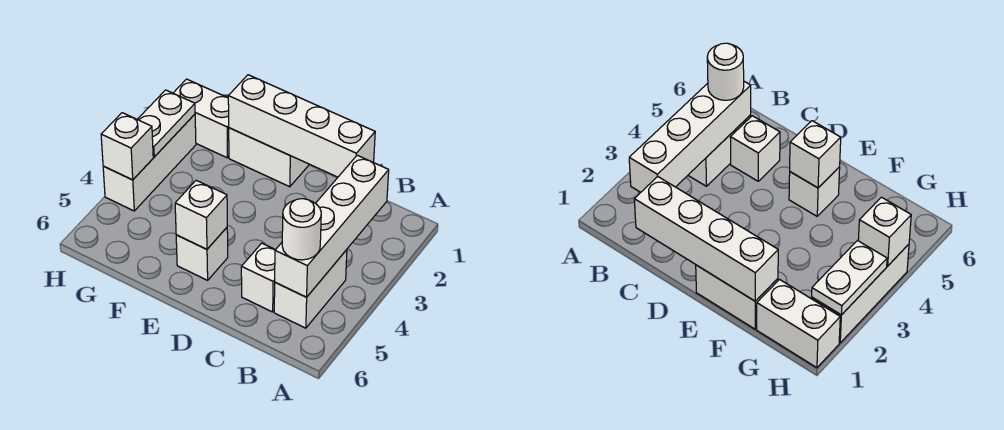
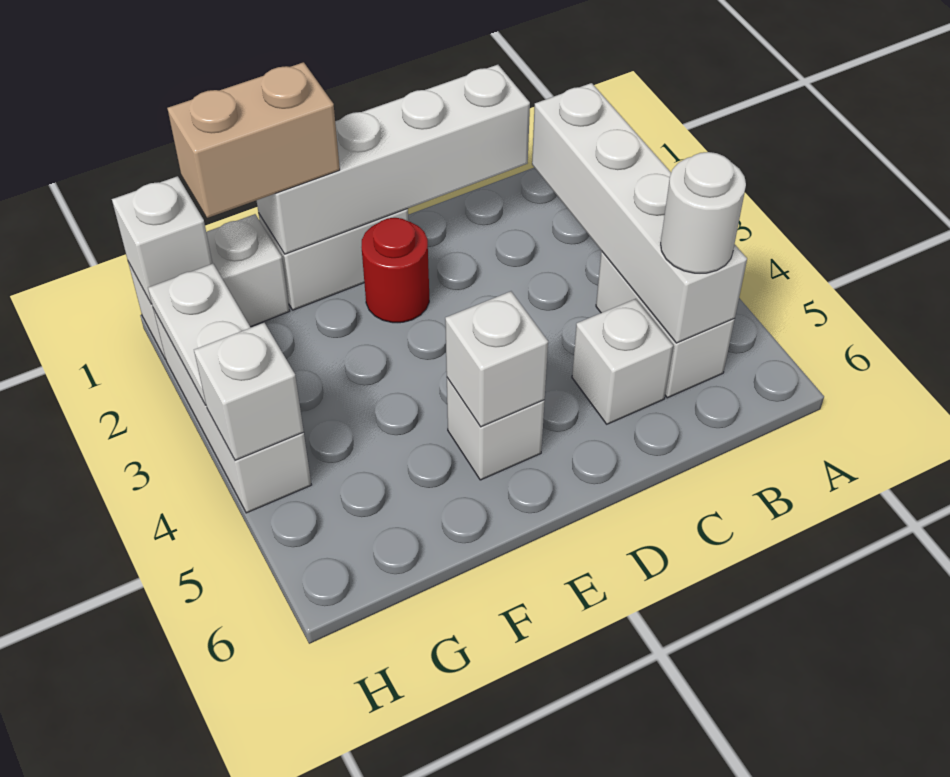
none -> red round brick E2 level 1
none -> tan brick F1:G1 level 3
none -> white brick H1 level 2

